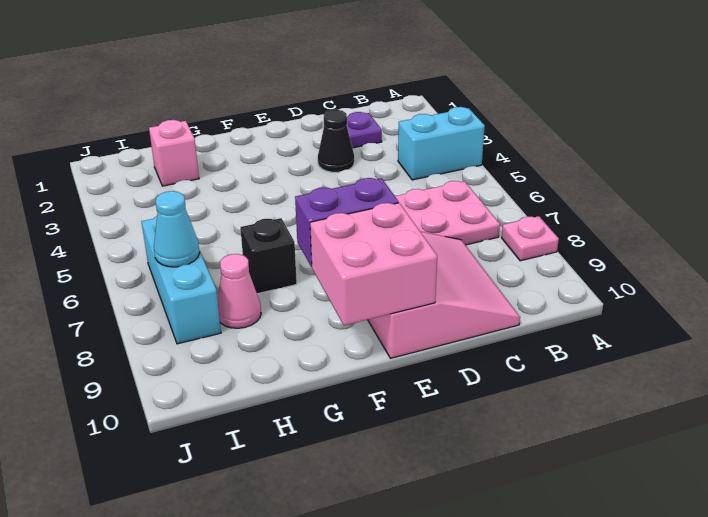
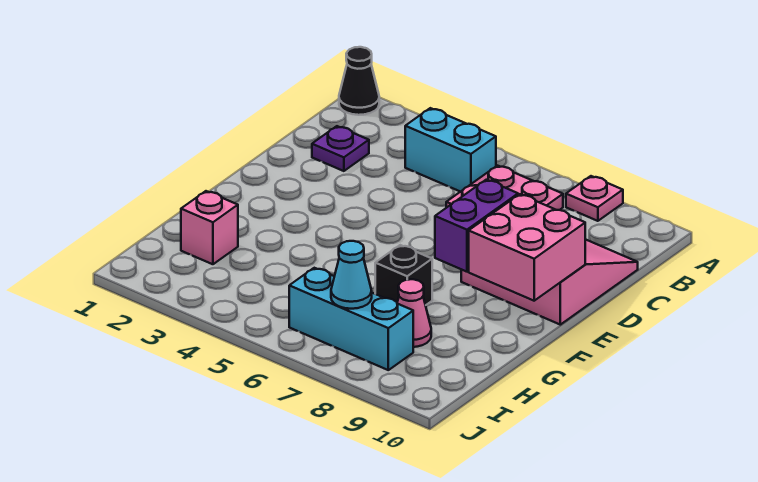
cyan brick A4:B4 level 1 -> cyan brick B4:B5 level 1
black cone D3 level 1 -> black cone A1 level 1

